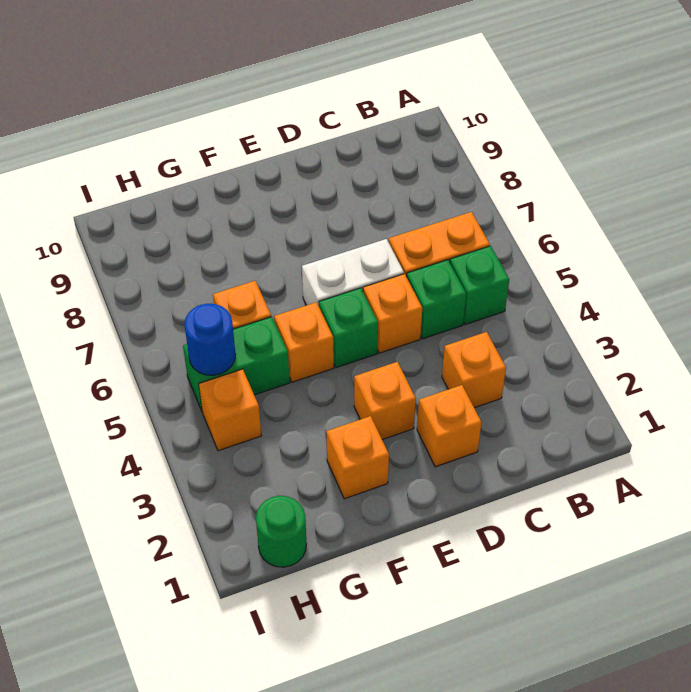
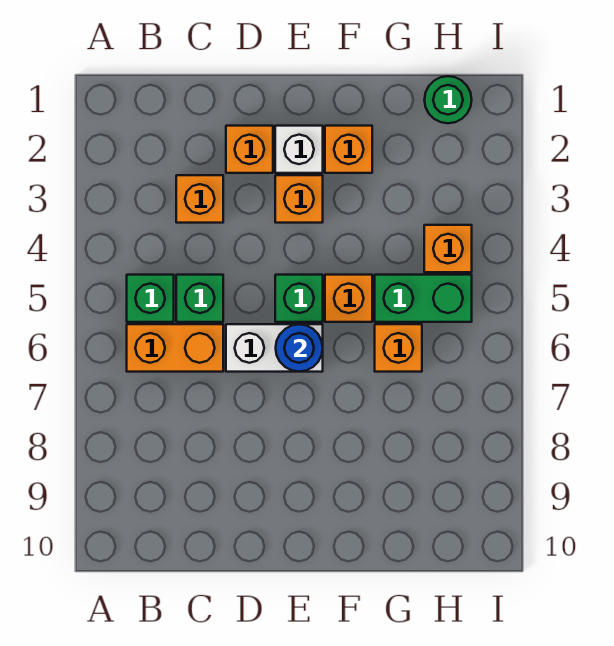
orange brick D5 level 1 -> none
none -> white brick E2 level 1
blue round brick H5 level 2 -> blue round brick E6 level 2

